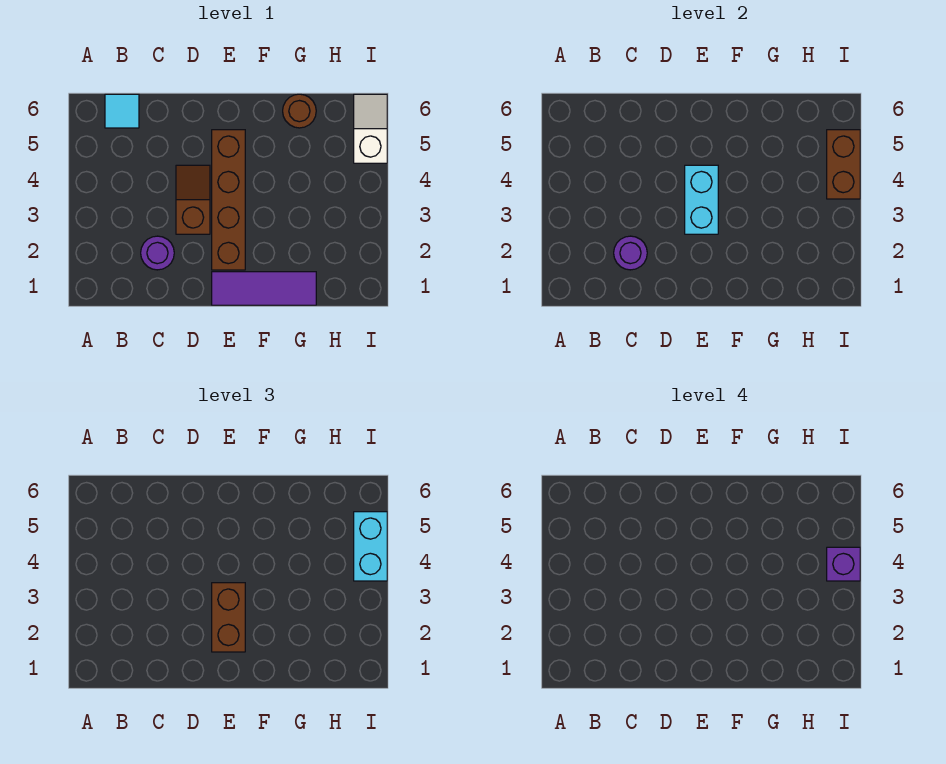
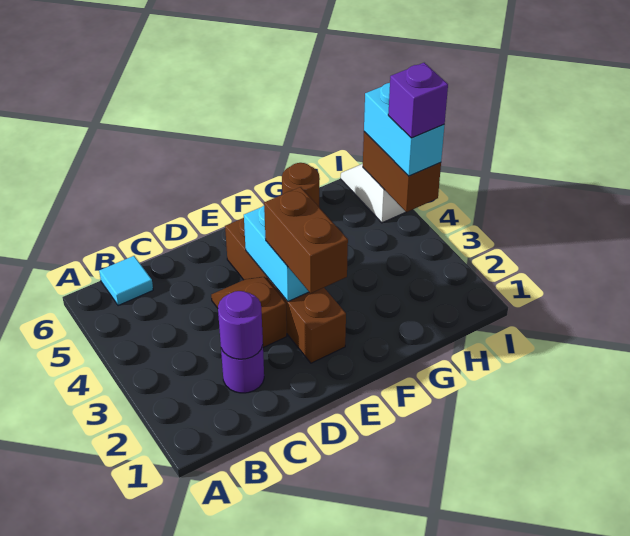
purple tile E1:G1 level 1 -> none

